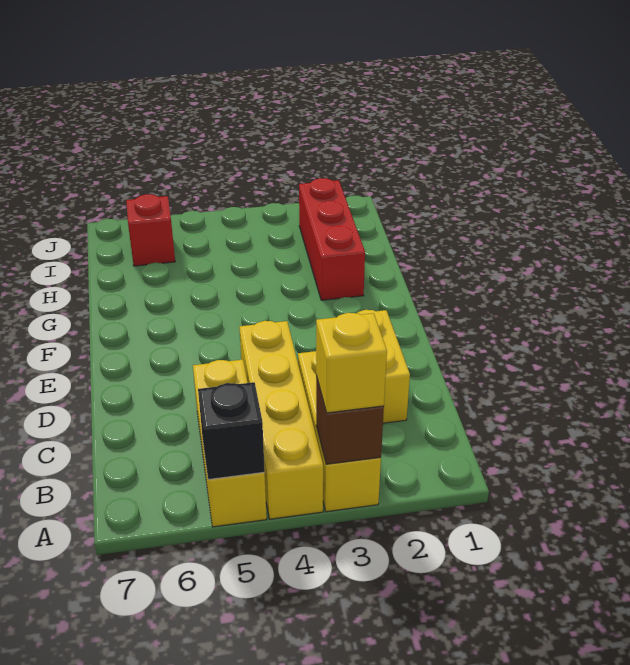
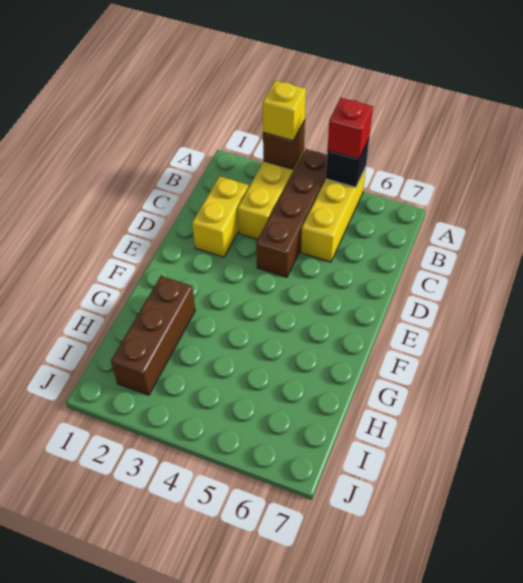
yellow brick A4:D4 level 1 -> brown brick A4:D4 level 1
red brick G2:I2 level 1 -> brown brick G2:I2 level 1
red brick I6 level 1 -> red brick A5 level 3

